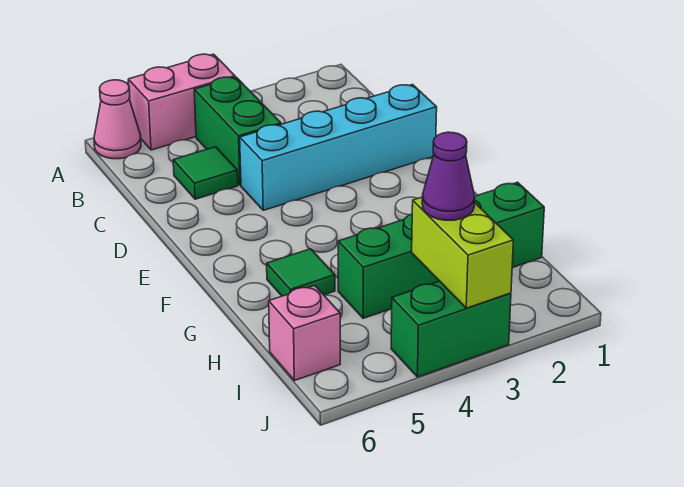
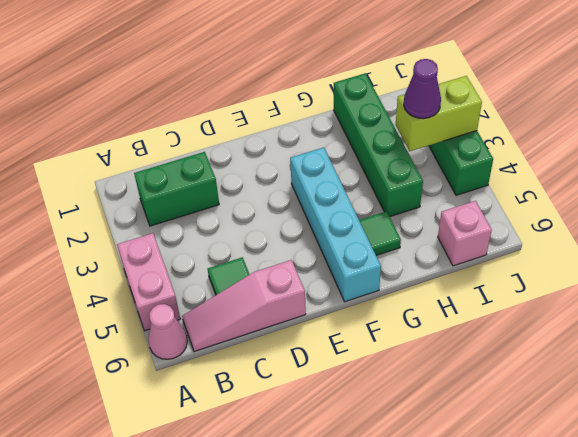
green brick B4:C4 level 1 -> green brick B2:C2 level 1
none -> pink slope B6:D6 level 1 top D
cyan brick D1:D4 level 1 -> cyan brick F3:F6 level 1

